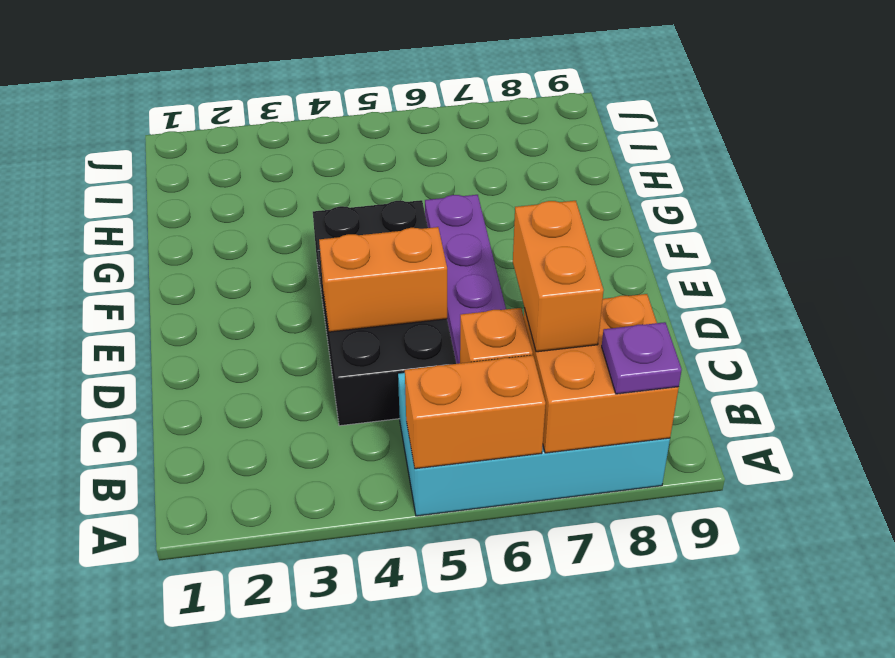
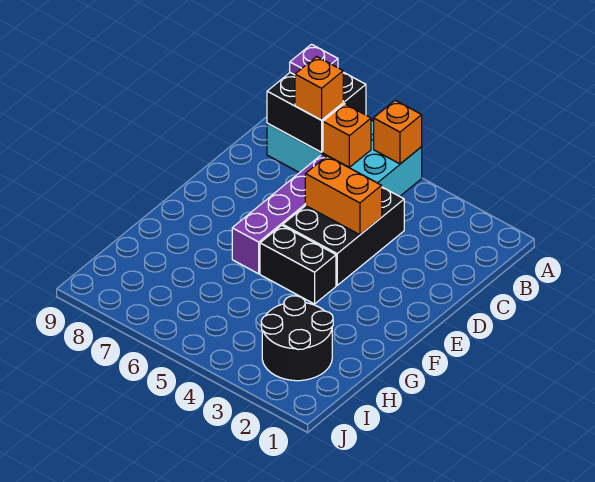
orange brick A5:A6 level 2 -> orange brick A5 level 2
orange brick A7:B8 level 2 -> black brick A7:B8 level 2
orange brick B7:C7 level 3 -> orange brick B7 level 3
none -> black round brick H2:I3 level 1

